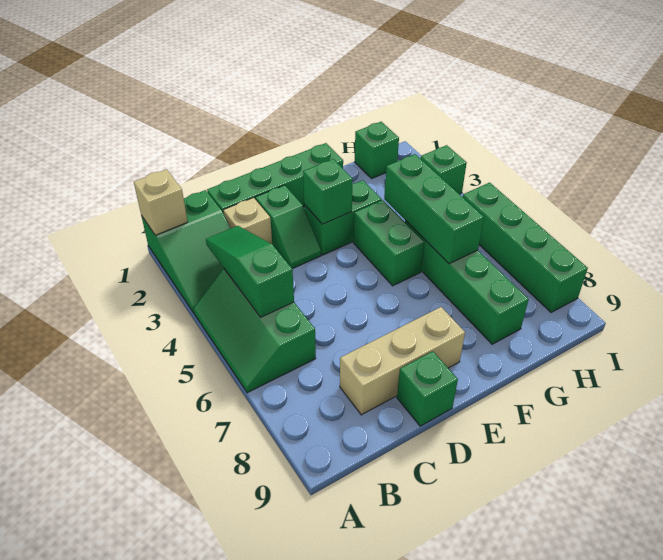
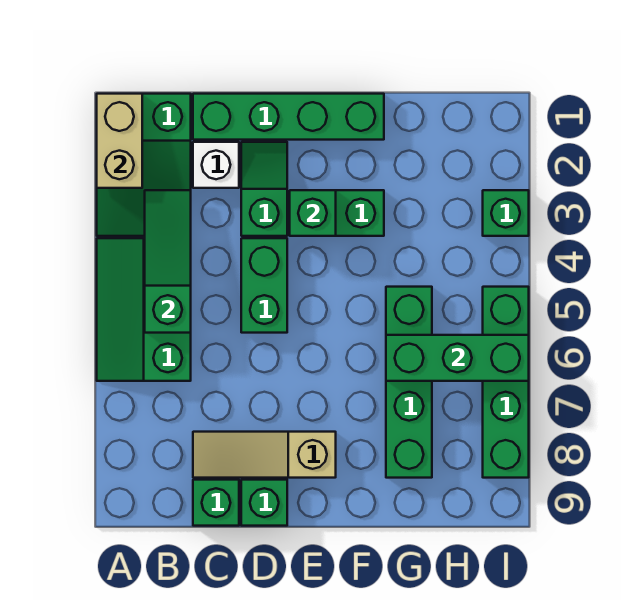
tan brick A1 level 2 -> tan brick A1:A2 level 2
tan brick C2 level 1 -> white brick C2 level 1
tan brick C8:E8 level 1 -> tan slope C8:E8 level 1 top E
green slope D2:D3 level 1 top 2 -> green slope D2:D3 level 1 top 3
green brick F4:F5 level 1 -> green brick D4:D5 level 1
green brick G4:G6 level 2 -> green brick G6:I6 level 2
green brick H1 level 1 -> green brick C9 level 1

